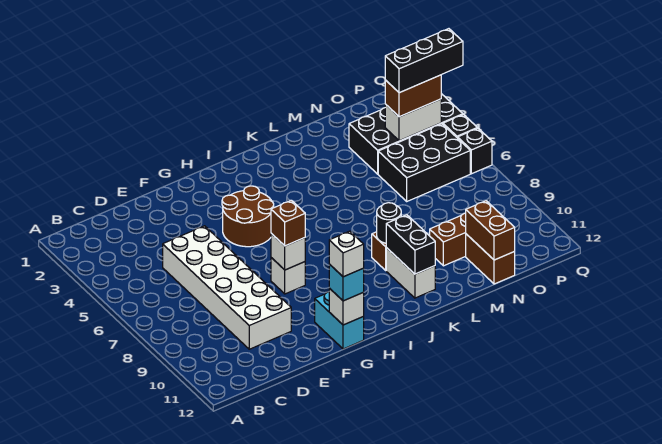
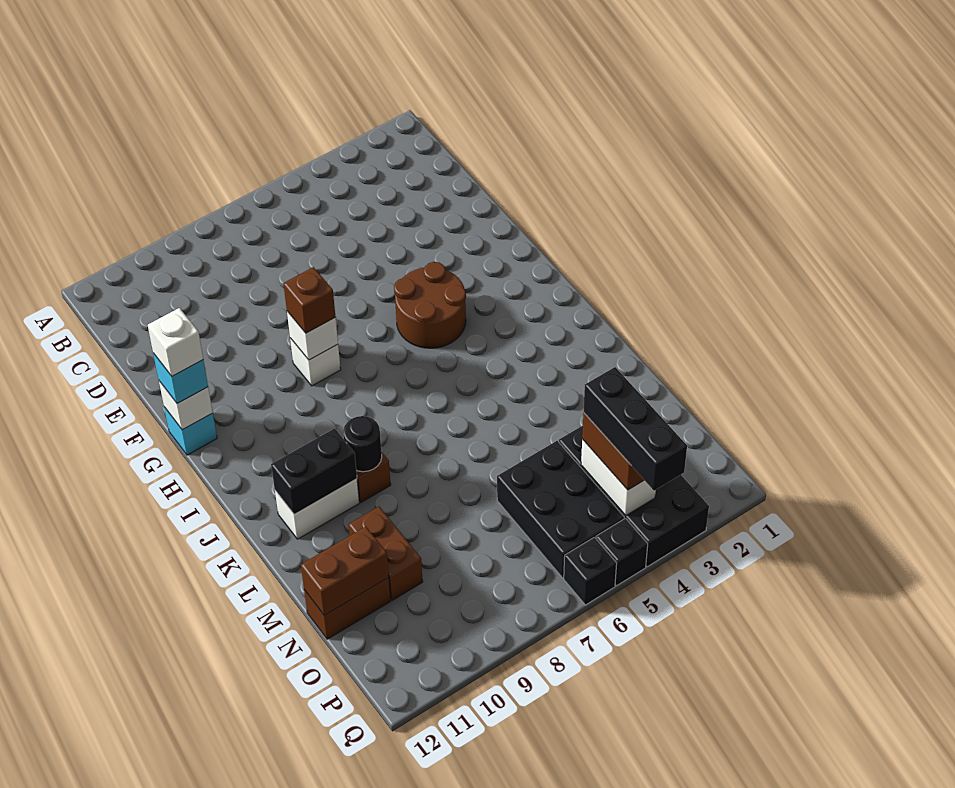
white brick D5:E10 level 1 -> none
cyan brick G11:G12 level 1 -> cyan brick G12 level 1

